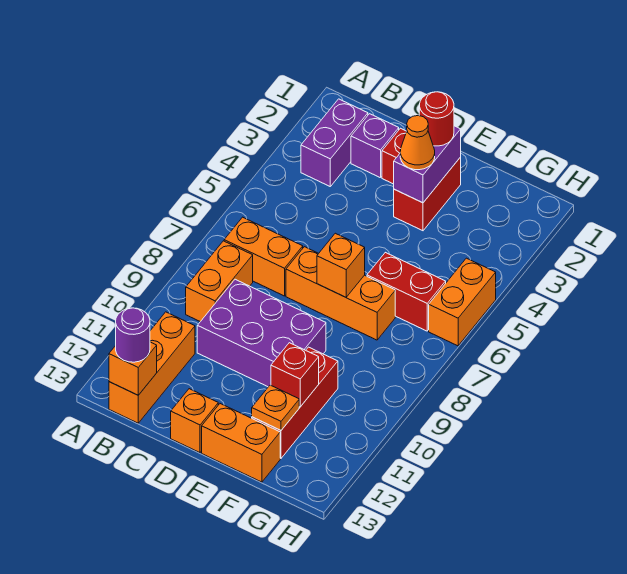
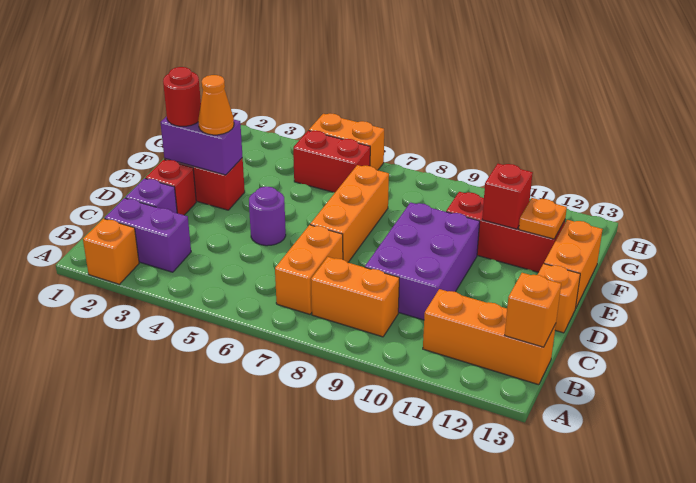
purple round brick B13 level 3 -> purple round brick D5 level 1
orange brick E7 level 2 -> orange brick A2 level 1
red brick F6:G6 level 1 -> red brick G5:G6 level 1

